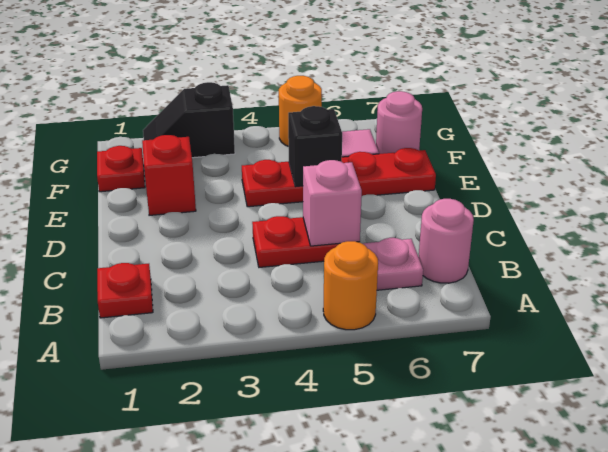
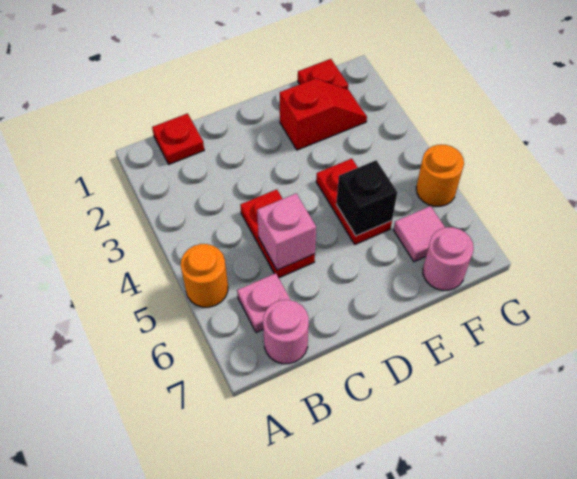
red plate E4:E7 level 1 -> red plate E4:E5 level 1
black slope G2:G3 level 1 top 3 -> none

